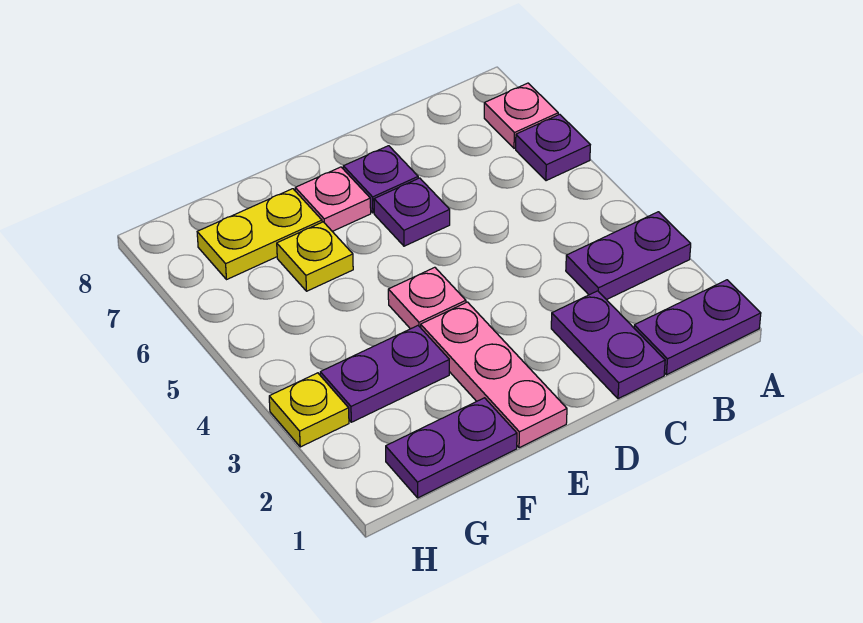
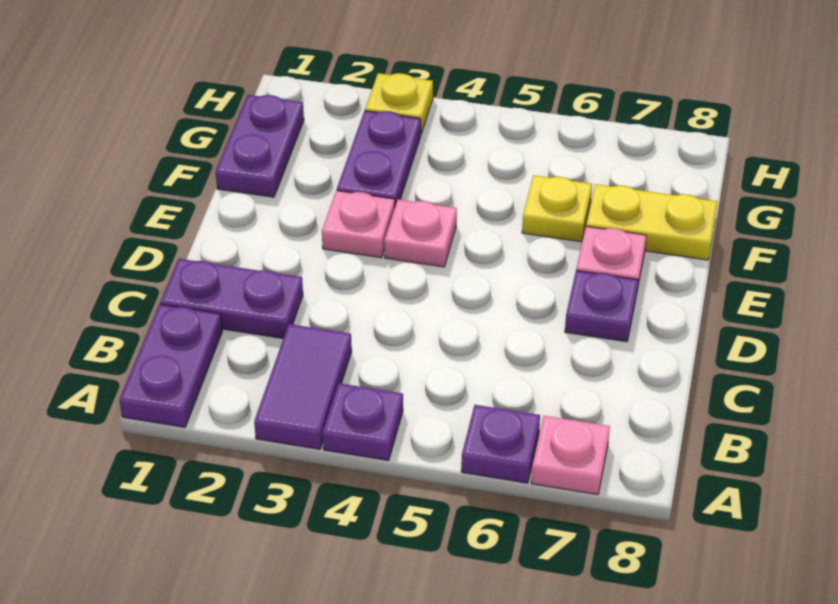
purple plate A3:B3 level 1 -> purple tile A3:B3 level 1
purple plate D6 level 1 -> purple plate A4 level 1
pink plate E1:E3 level 1 -> pink plate E3 level 1
yellow plate F7:G7 level 1 -> yellow plate F7:F8 level 1

